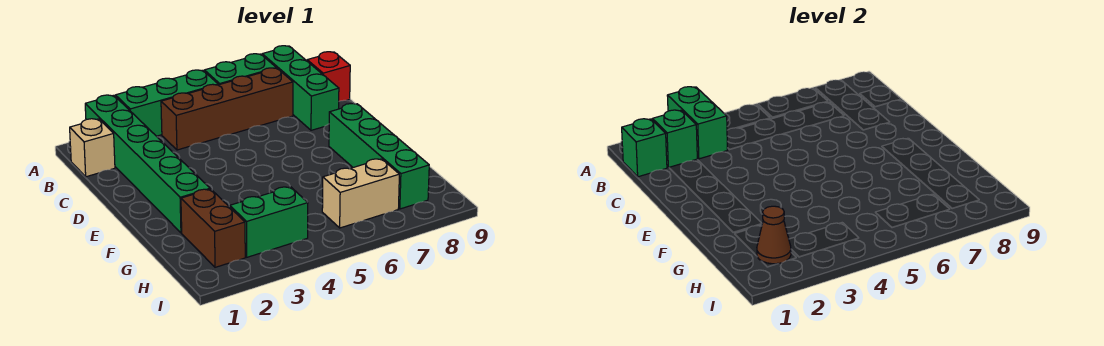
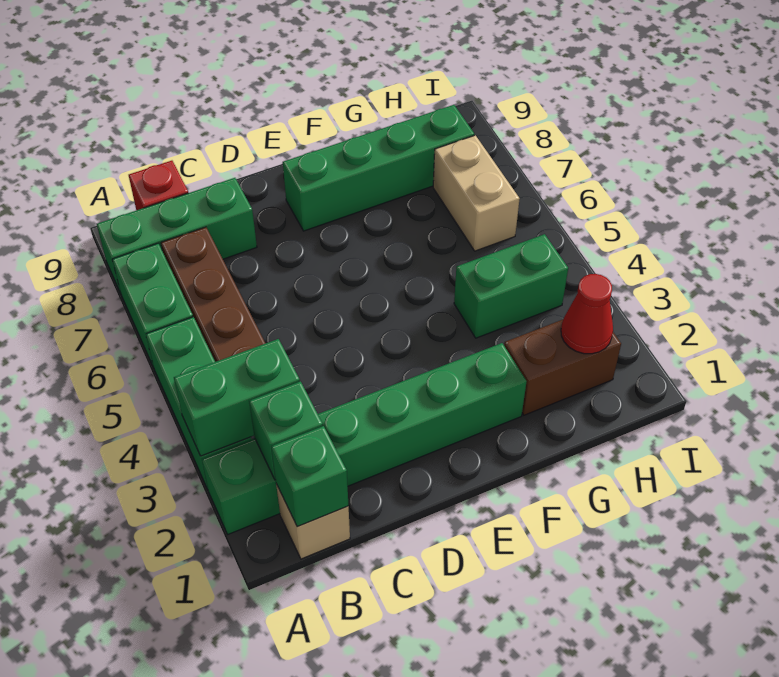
brown cone H2 level 2 -> red cone H2 level 2
green brick H3:H4 level 1 -> green brick G4:H4 level 1

